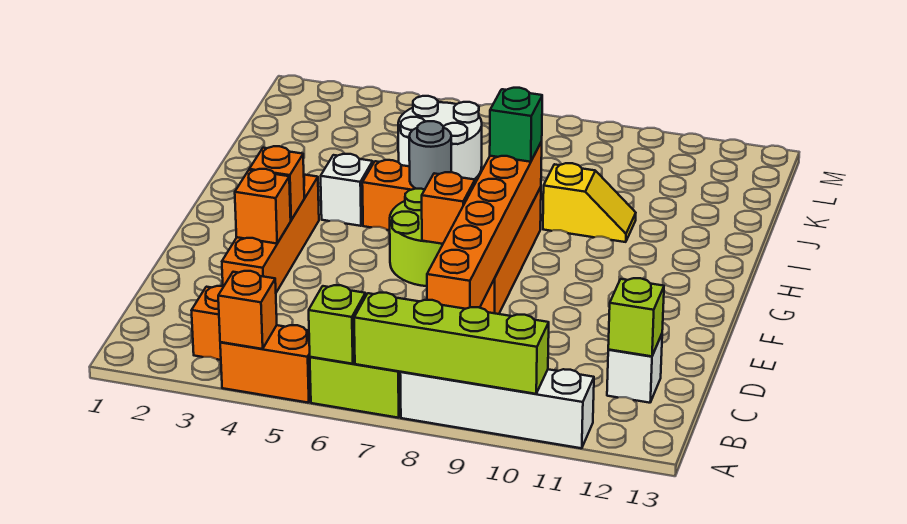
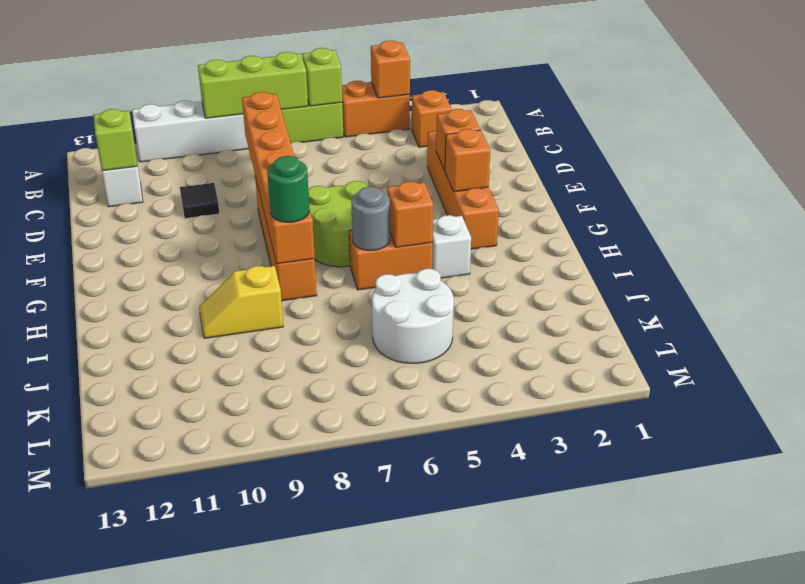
lime brick A7:A10 level 2 -> lime brick A7:A9 level 2
none -> black tile D10 level 1
orange brick F7 level 2 -> orange brick H5 level 2
green brick H8 level 3 -> green round brick H8 level 3

